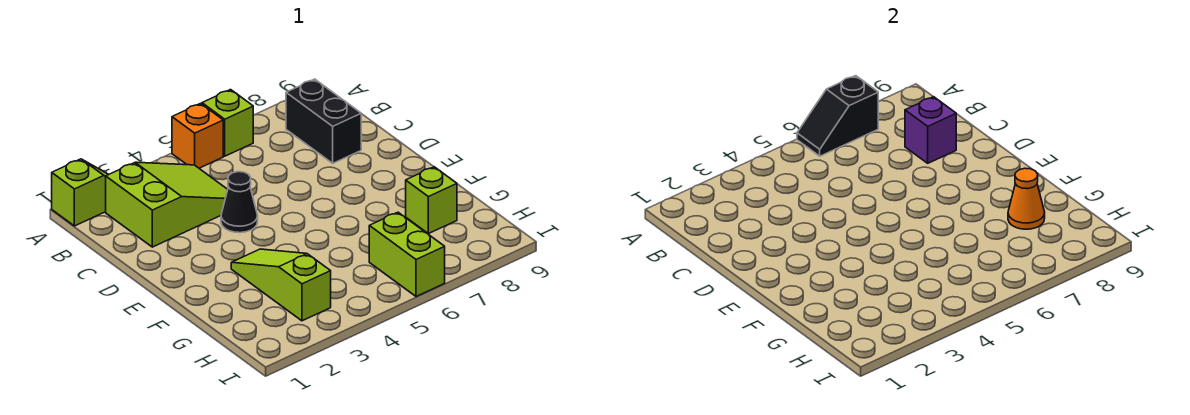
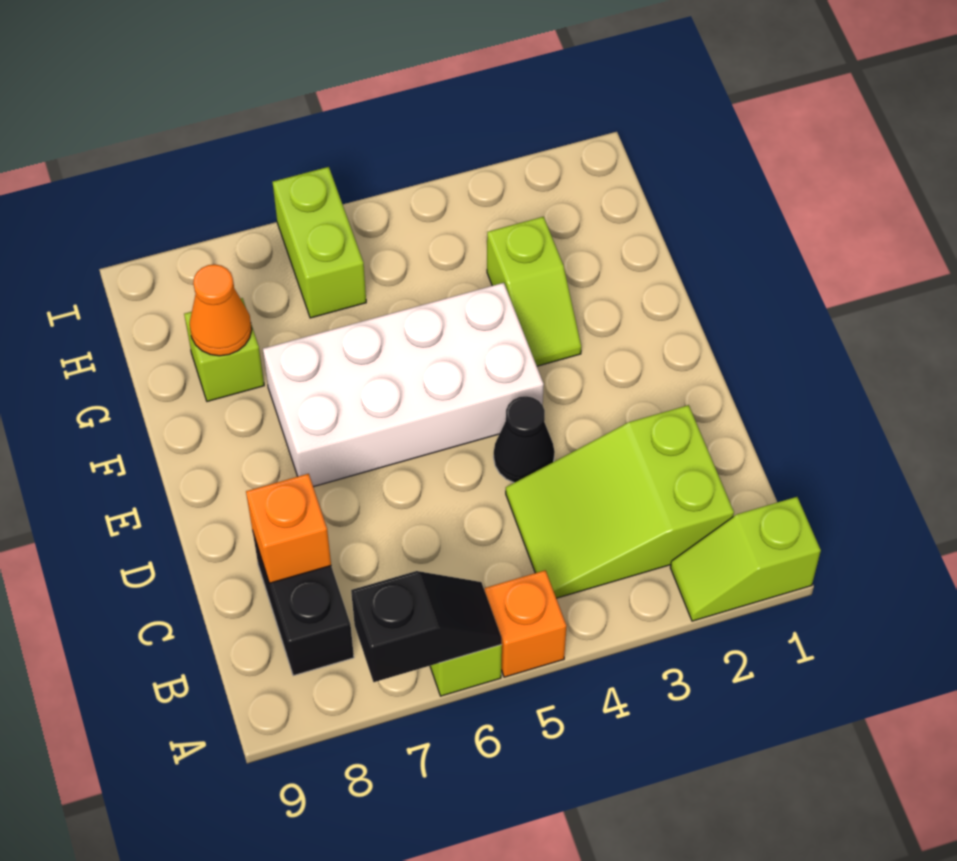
purple brick C8 level 2 -> orange brick C8 level 2
none -> white brick E4:F7 level 1
lime slope F3:H3 level 1 top H -> lime slope F3:G3 level 1 top G

